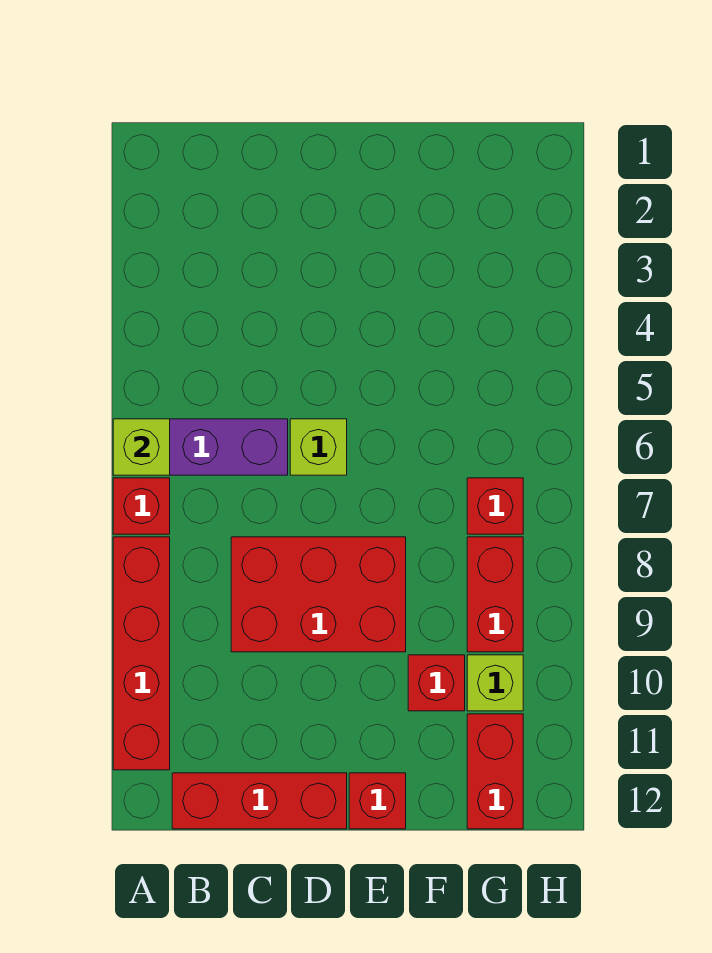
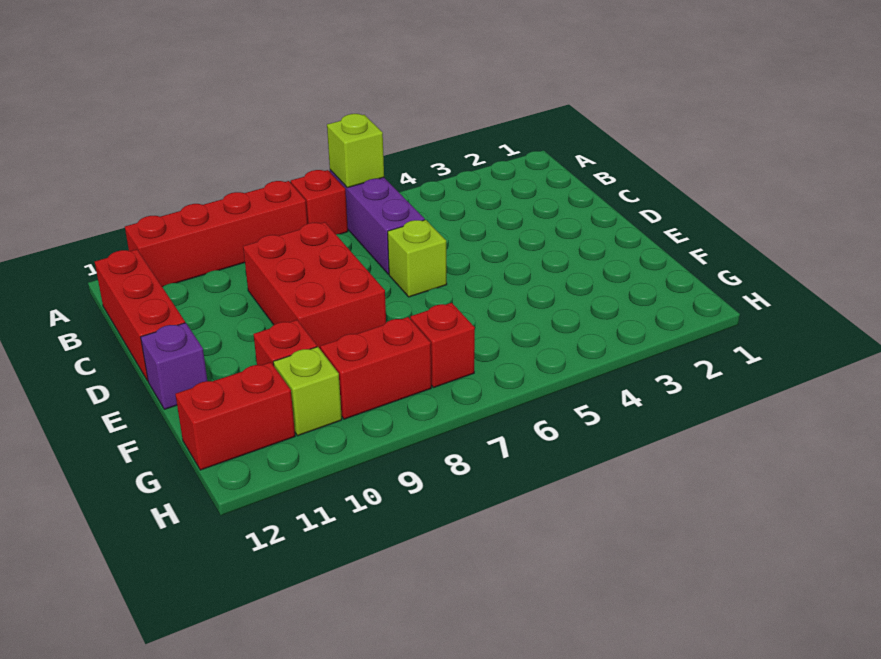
red brick E12 level 1 -> purple brick E12 level 1

